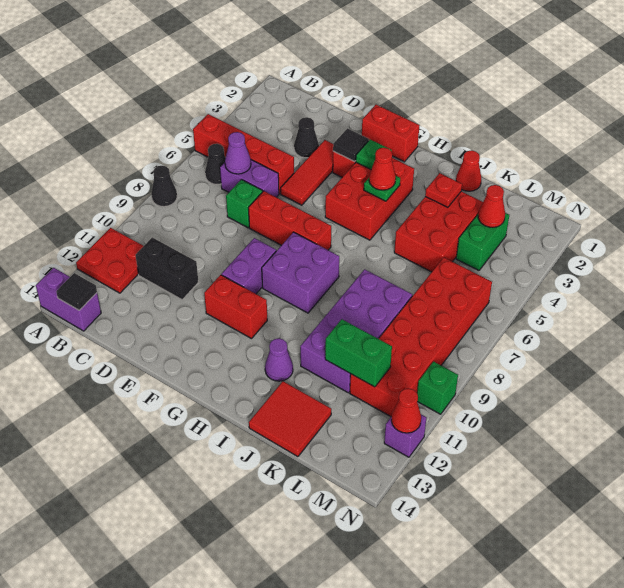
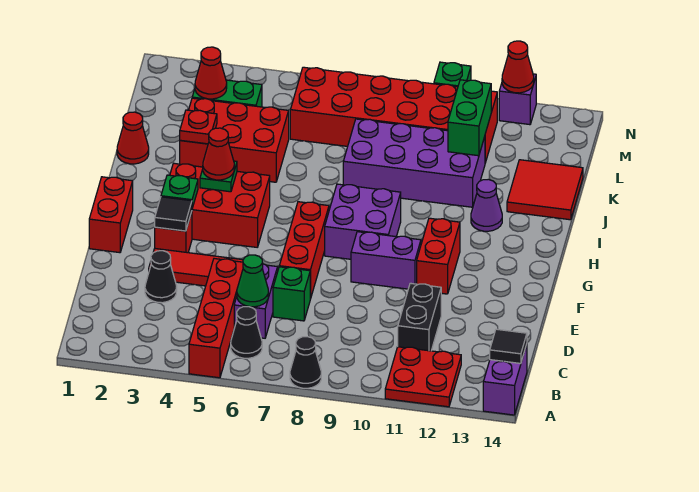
purple cone C6 level 2 -> green cone C6 level 2

